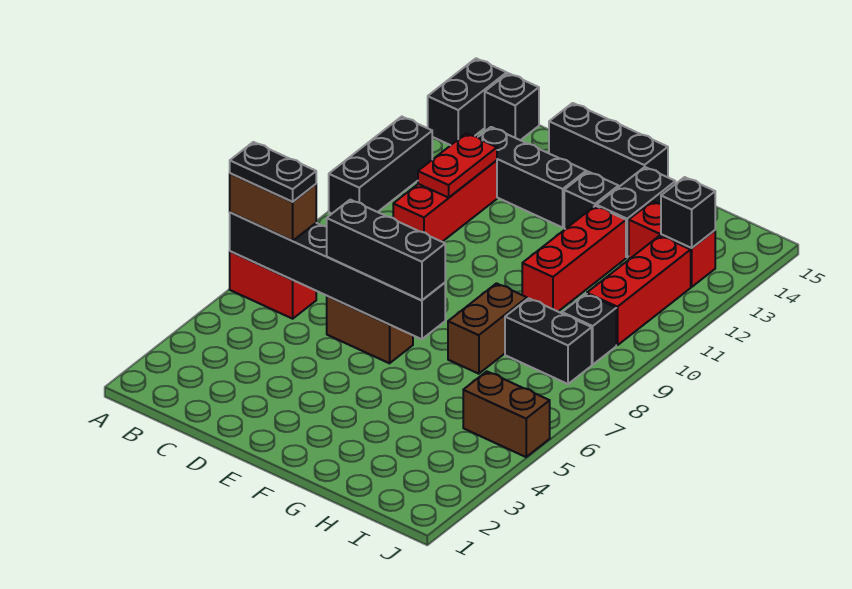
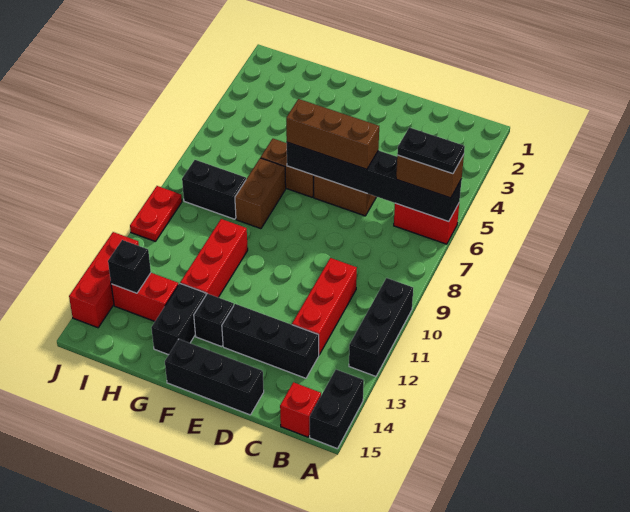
black brick B15 level 1 -> red brick B15 level 1
red plate C11:C12 level 2 -> red plate J9:J10 level 1
black brick D6:F6 level 3 -> brown brick D6:F6 level 3
brown brick I5:J5 level 1 -> brown brick F6:G6 level 1
black brick I9 level 1 -> none
red brick I10:I12 level 1 -> red brick J12:J14 level 1

